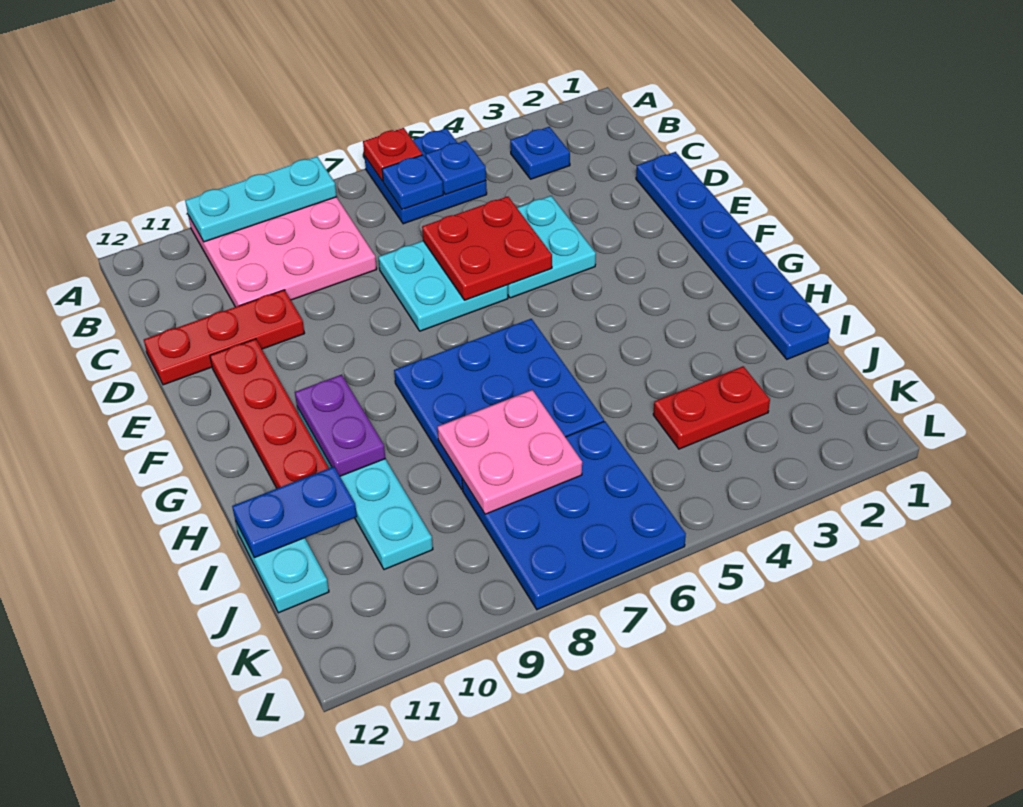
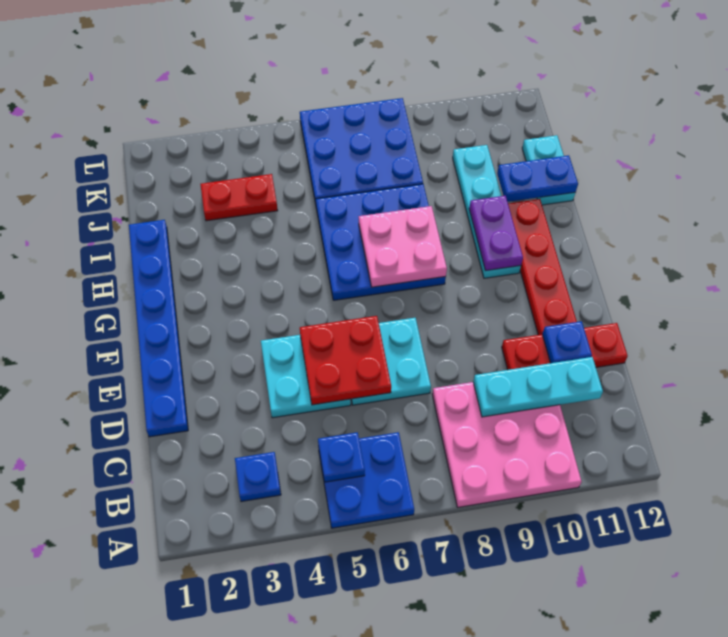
red plate A6 level 2 -> none
cyan plate A8:A10 level 2 -> cyan plate C9:C11 level 2
blue plate B6 level 2 -> blue plate D11 level 2
pink plate I7:J8 level 2 -> pink plate G7:H8 level 2

